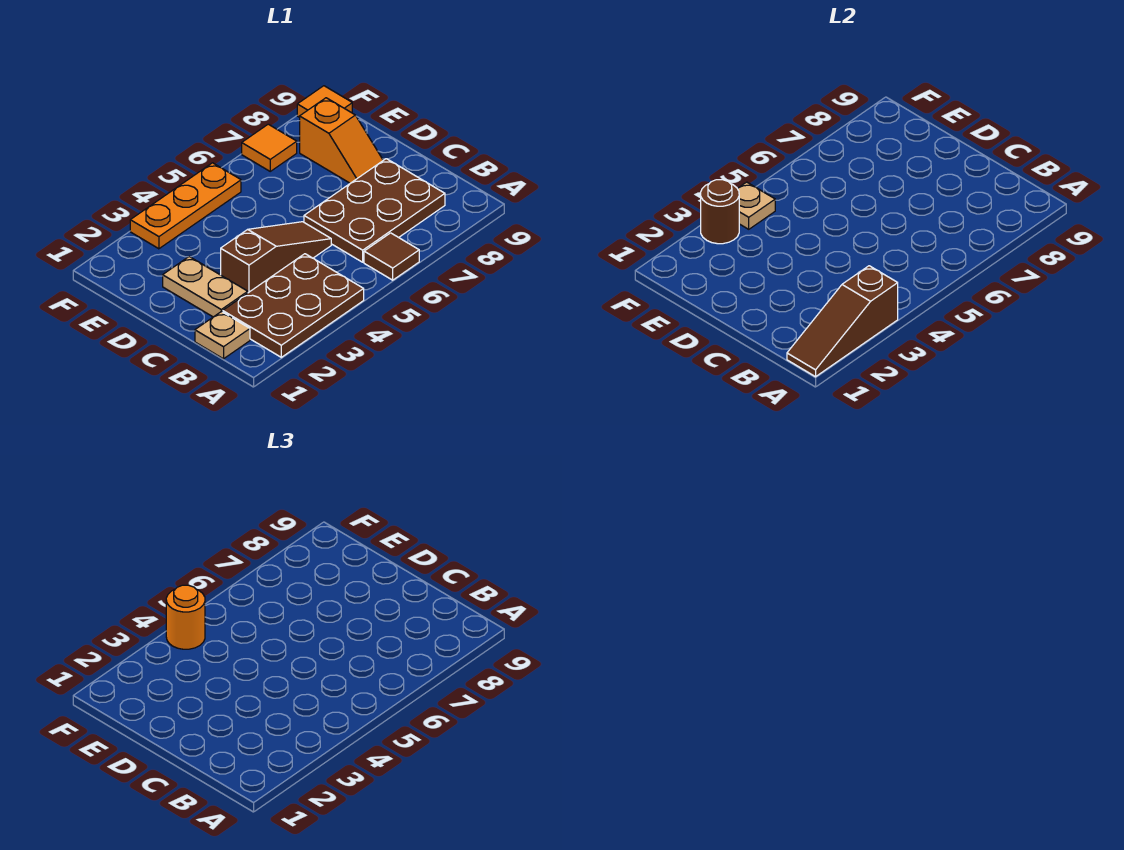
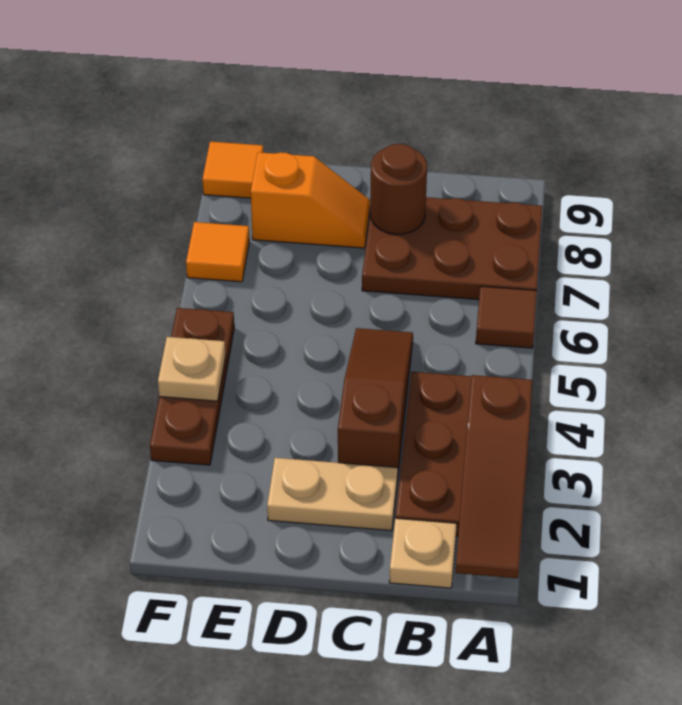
brown plate B6:C8 level 1 -> brown plate A7:C8 level 1
orange plate F3:F5 level 1 -> brown plate F3:F5 level 1
brown round brick F3 level 2 -> brown round brick C8 level 2
orange round brick F4 level 3 -> none

